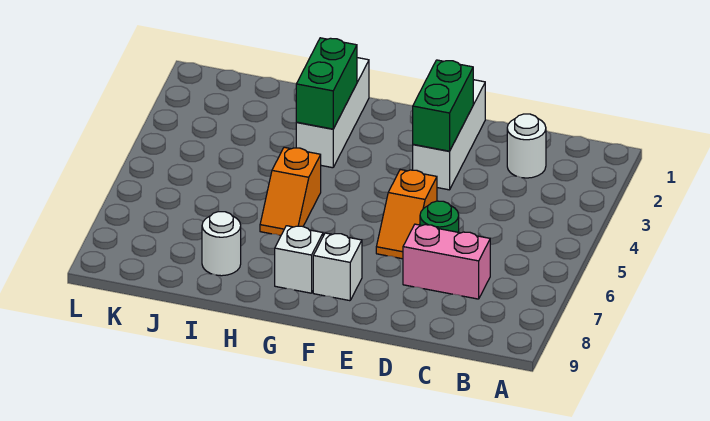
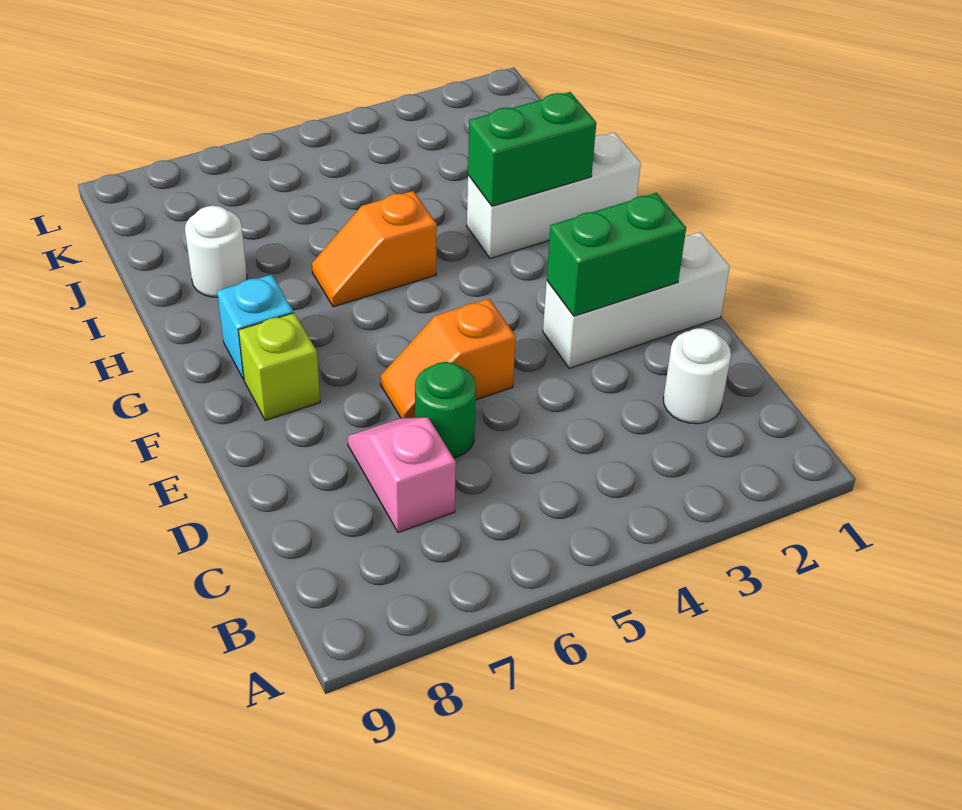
pink brick C7:D7 level 1 -> pink slope C7:D7 level 1 top C
white brick F8 level 1 -> lime brick F8 level 1
white brick G8 level 1 -> cyan brick G8 level 1

